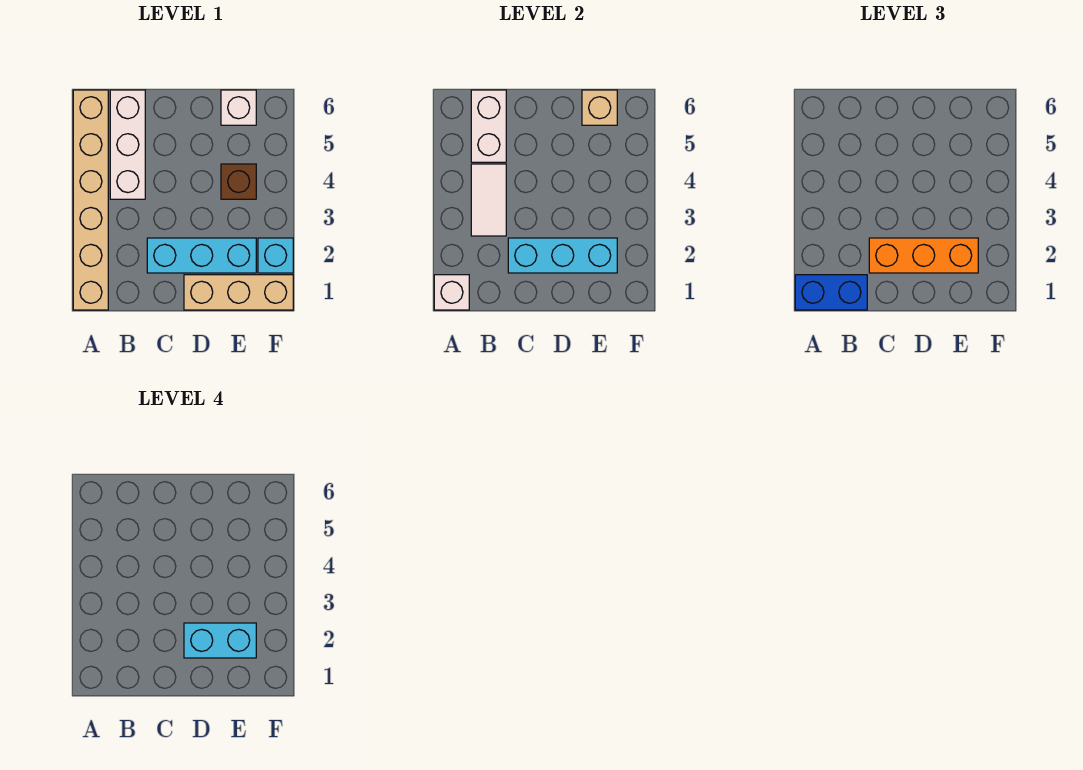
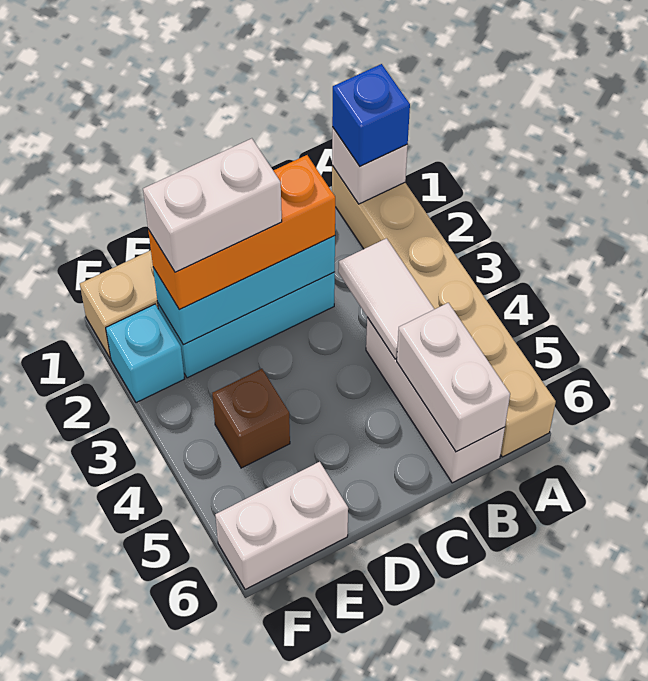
blue brick A1:B1 level 3 -> blue brick A1 level 3
cyan brick D2:E2 level 4 -> white brick D2:E2 level 4
white brick E6 level 1 -> white brick E6:F6 level 1
tan brick E6 level 2 -> none

